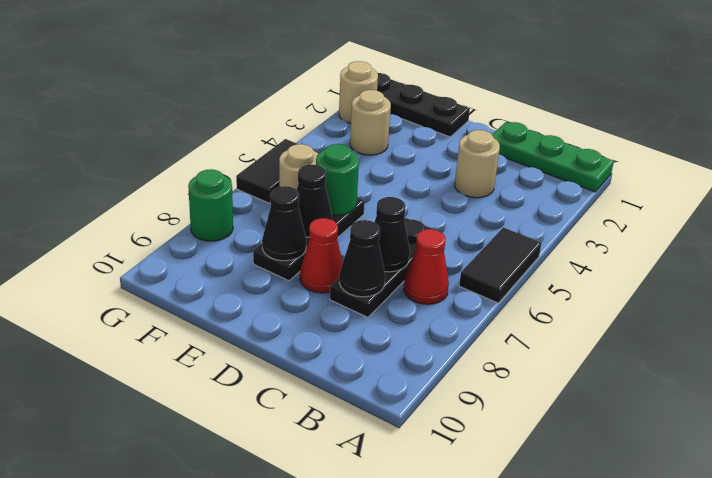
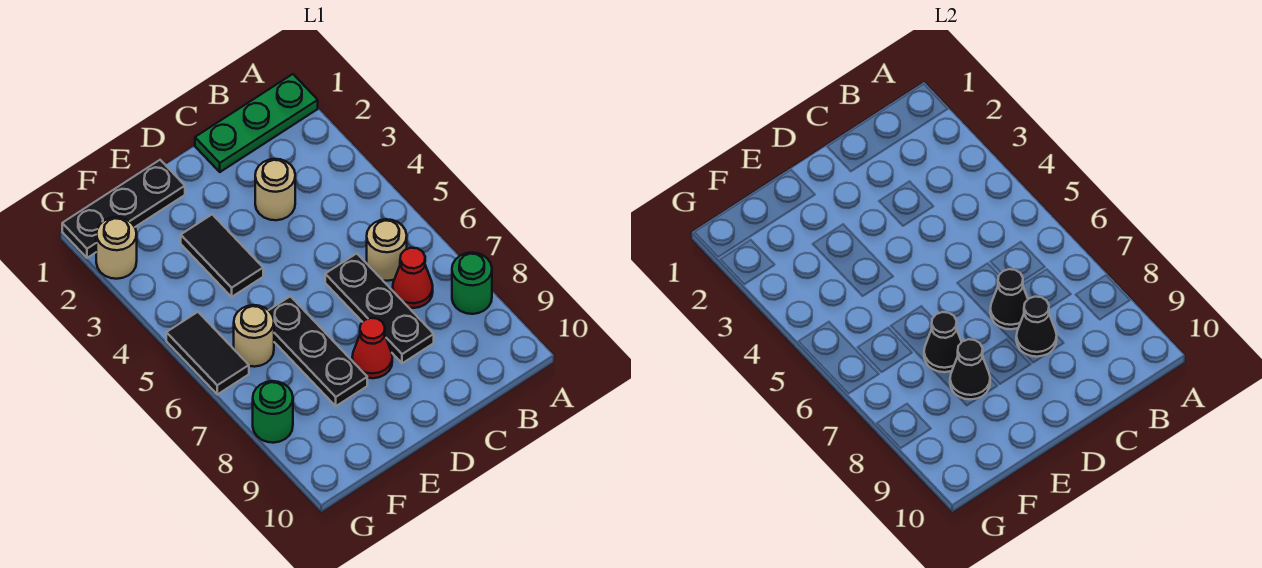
black tile A5:A6 level 1 -> black tile E3:E4 level 1
green round brick E6 level 2 -> green round brick A8 level 1
tan round brick F3 level 1 -> tan round brick B6 level 1

